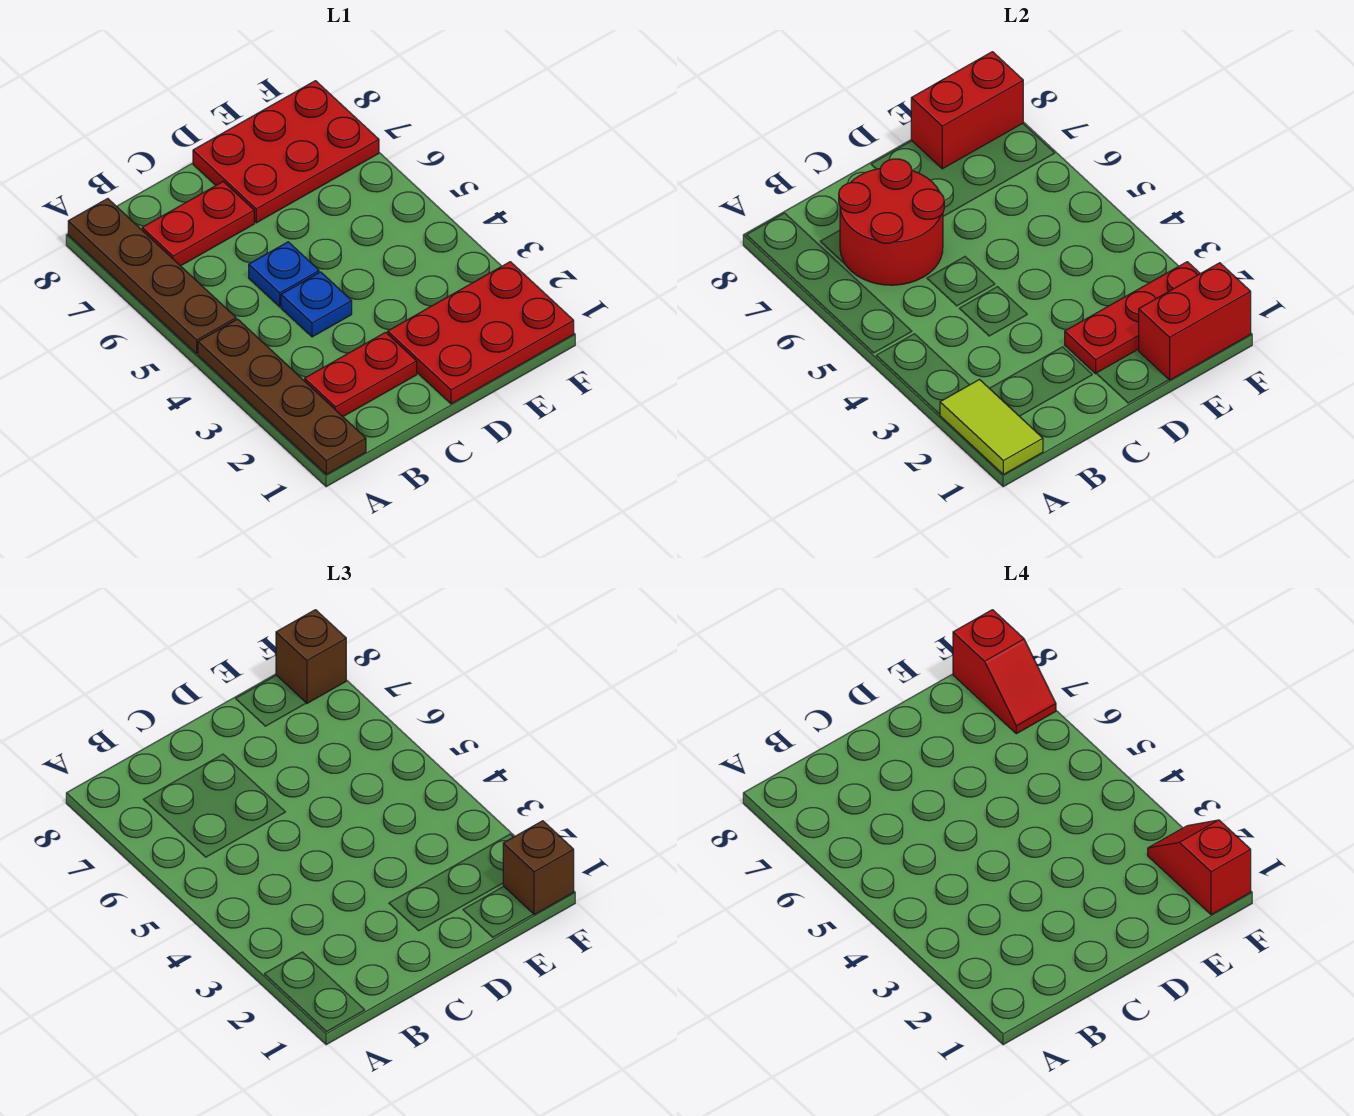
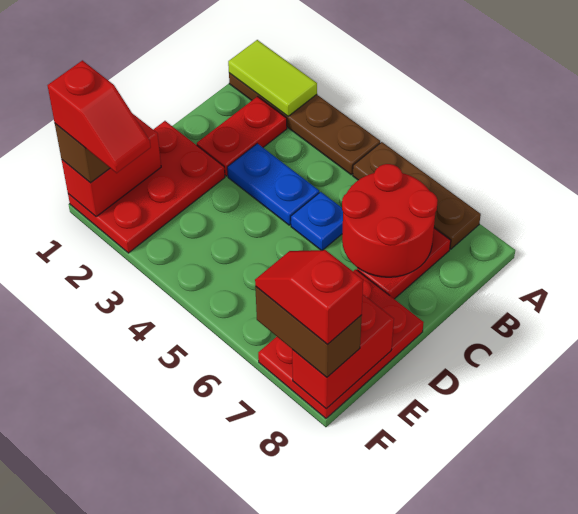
brown plate A5:A8 level 1 -> brown plate A5:A7 level 1
blue plate C4 level 1 -> blue plate C3:C4 level 1
red plate D2:F2 level 2 -> none
brown brick F8 level 3 -> brown brick F7:F8 level 3

